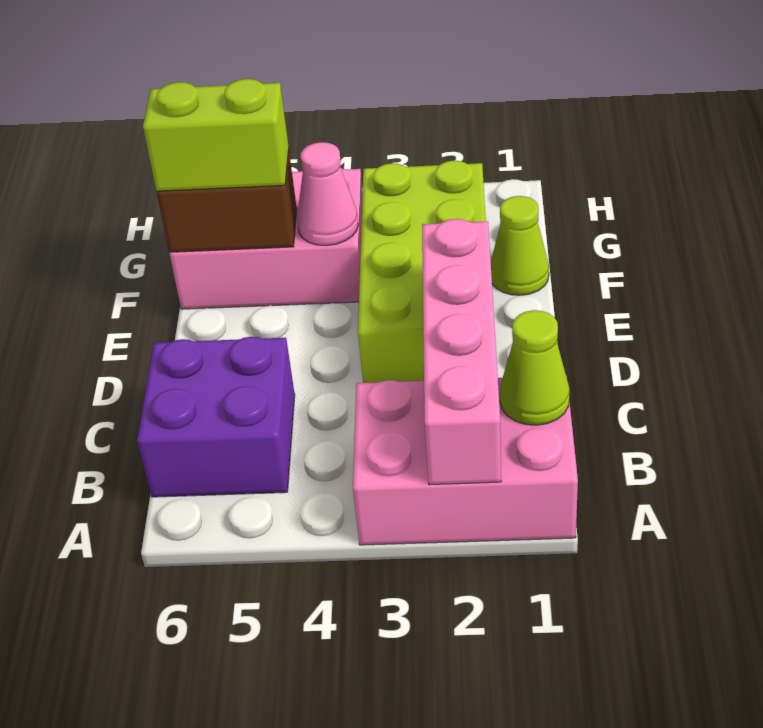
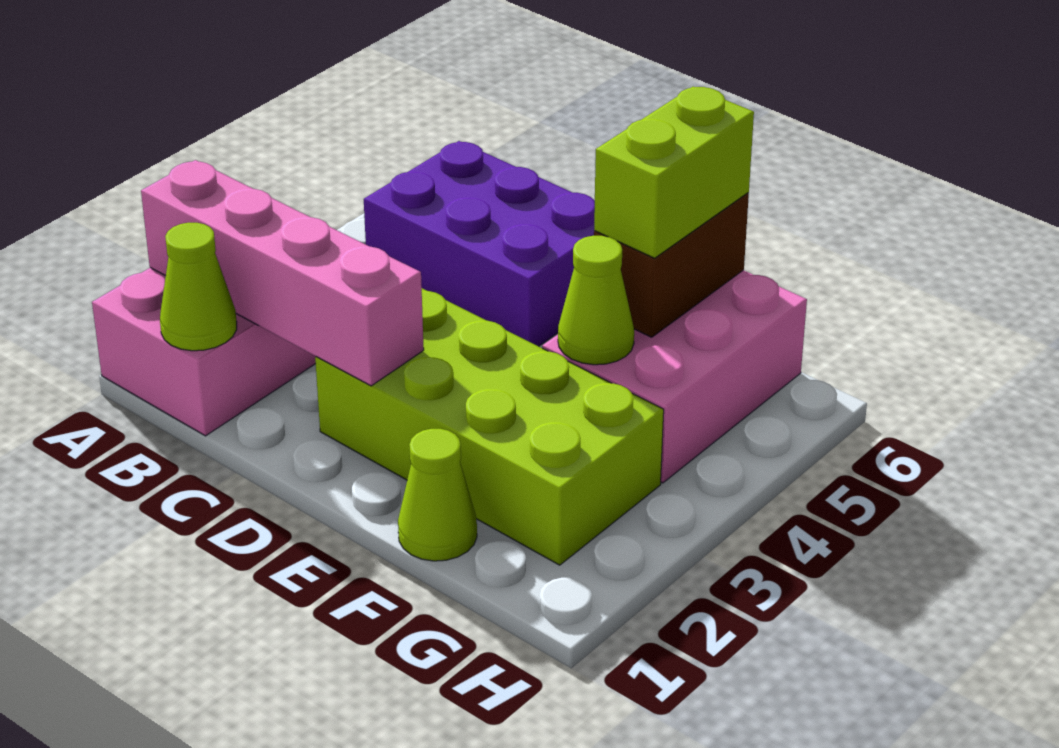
purple brick B5:C6 level 1 -> purple brick B5:D6 level 1
pink cone F4 level 2 -> lime cone F4 level 2

